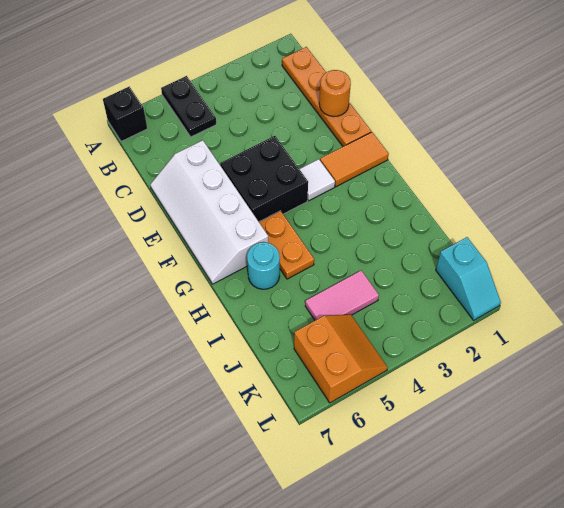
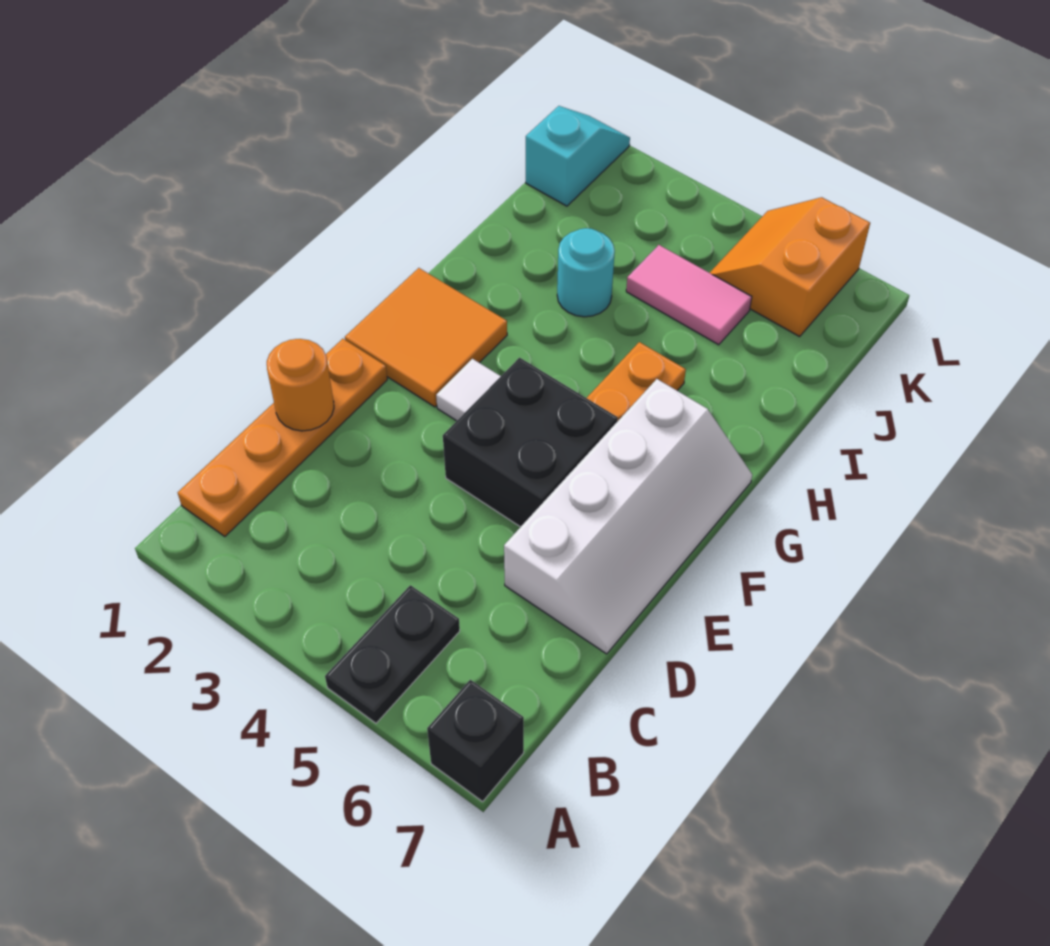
orange tile F1:F2 level 1 -> orange tile F1:G2 level 1
cyan round brick H6 level 1 -> cyan round brick I3 level 1

